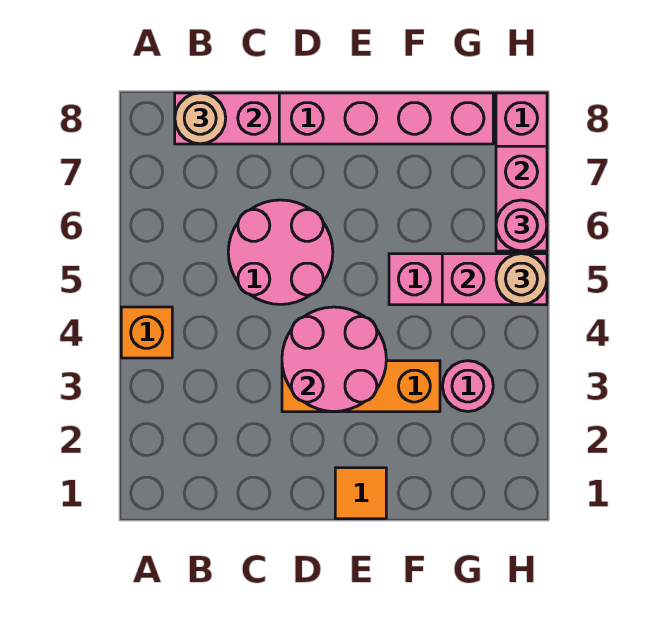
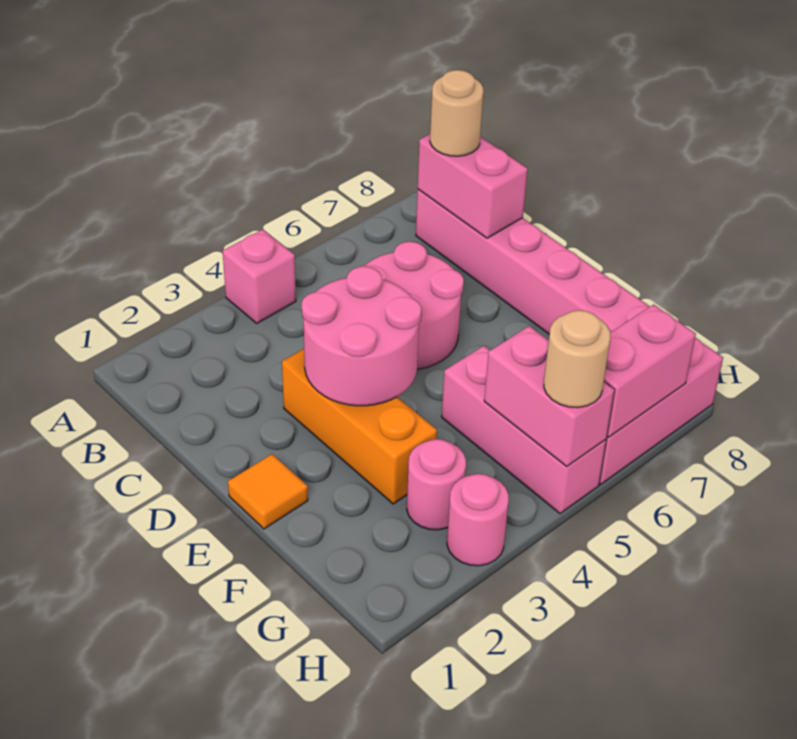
orange brick A4 level 1 -> pink brick A4 level 1
pink round brick H6 level 3 -> pink round brick H3 level 1

